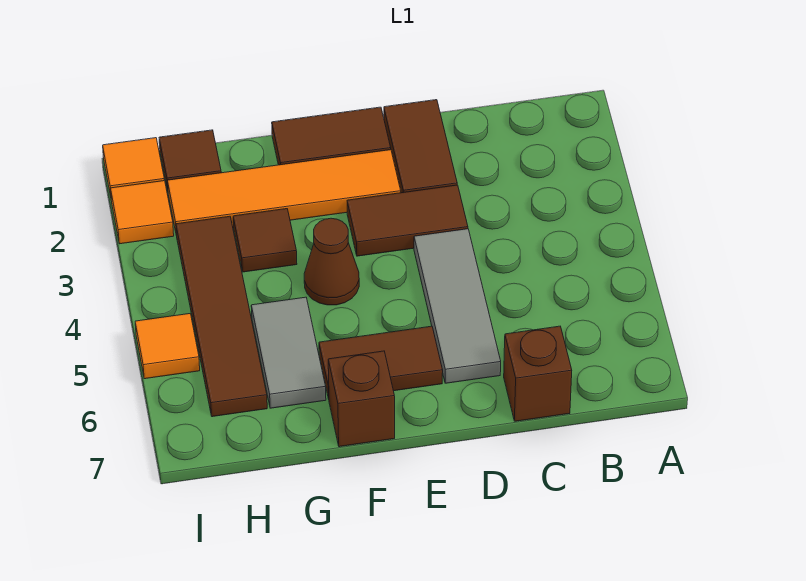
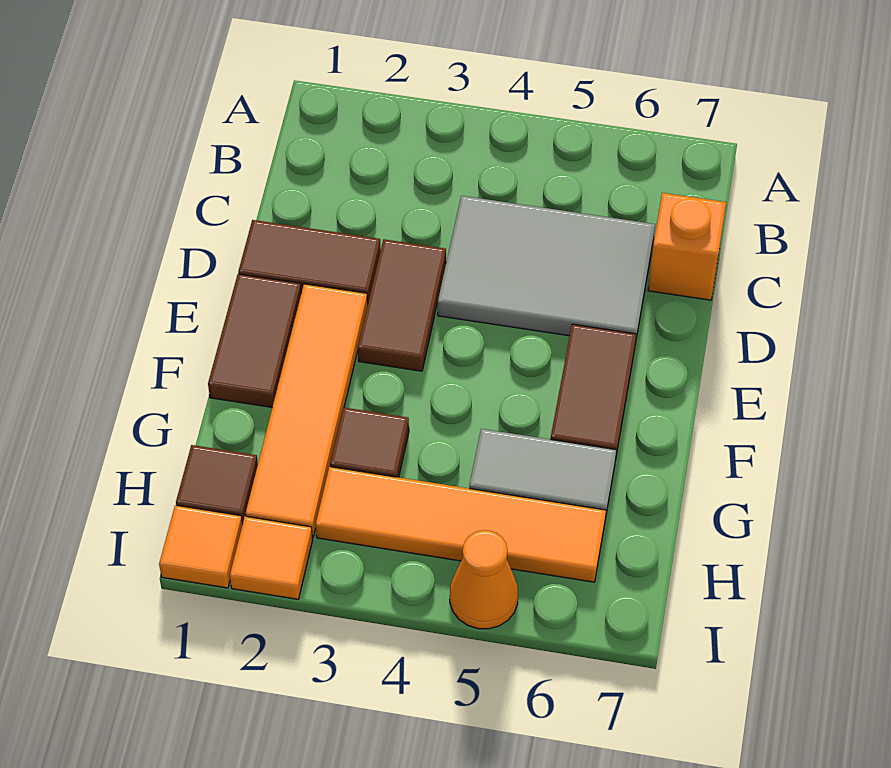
brown brick C7 level 1 -> orange brick C7 level 1
grey tile D4:D6 level 1 -> grey tile C4:D6 level 1
brown cone F4 level 1 -> none
brown brick F7 level 1 -> none
brown tile H3:H6 level 1 -> orange tile H3:H6 level 1
orange tile I5 level 1 -> orange cone I5 level 1

